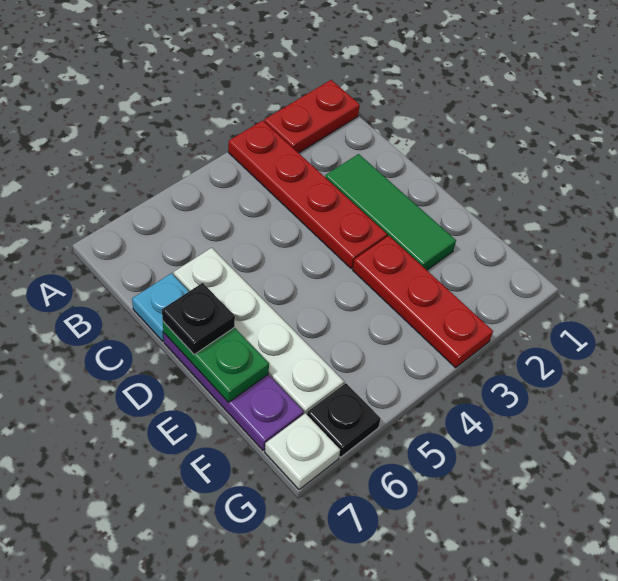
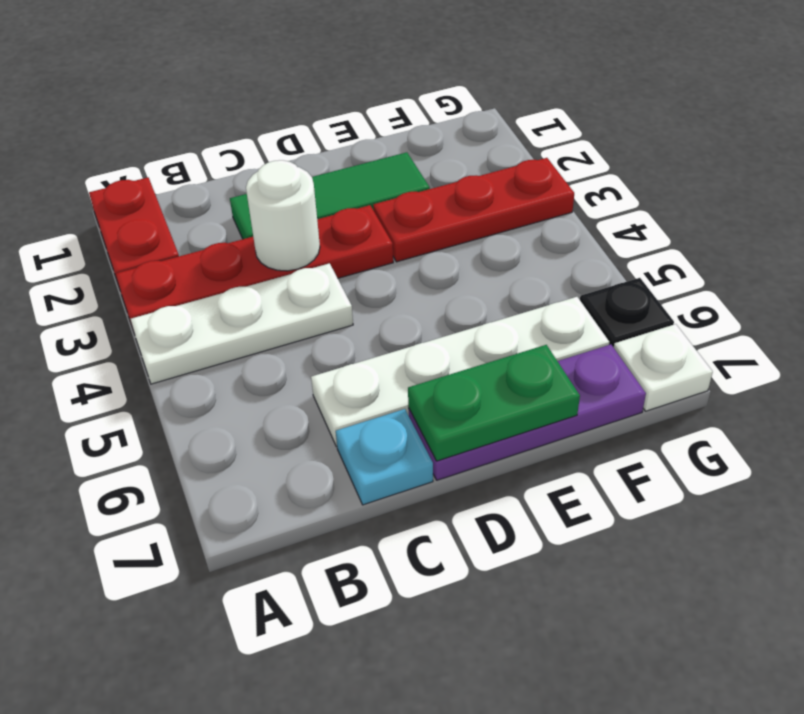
none -> white plate A4:C4 level 1
none -> white round brick C3 level 2
black plate D7 level 3 -> none

